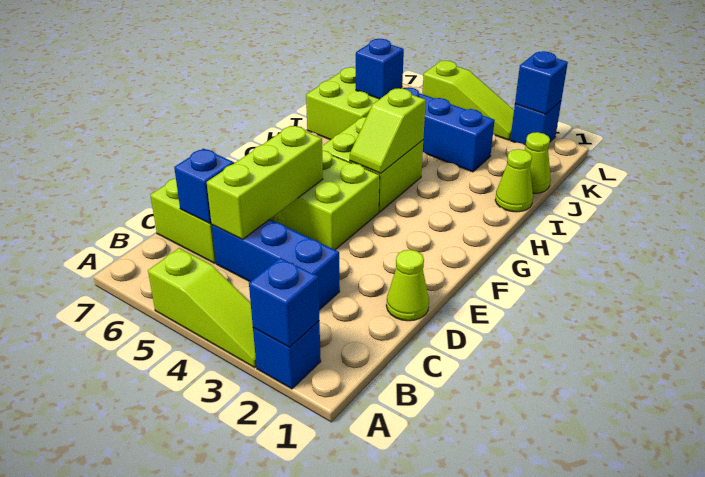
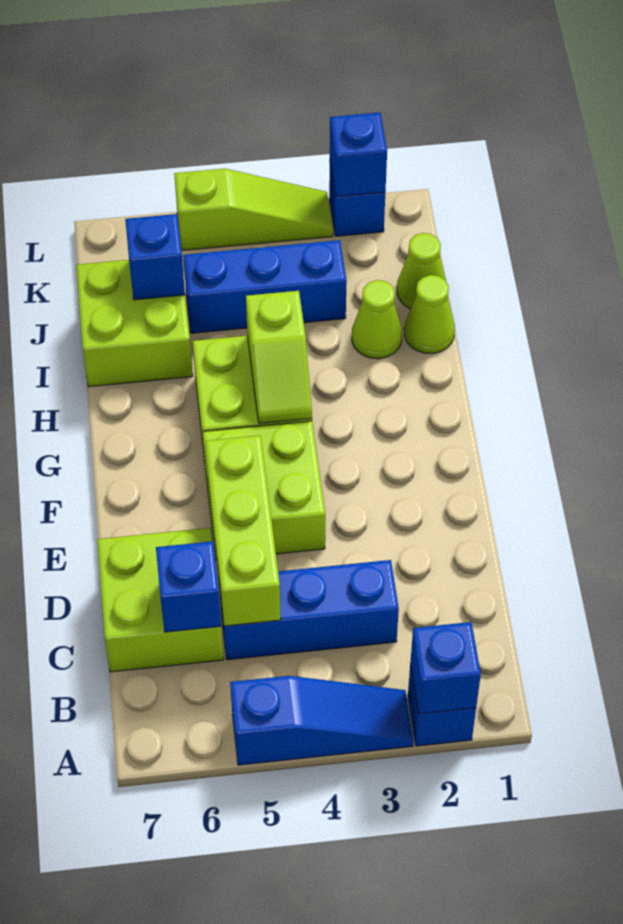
lime slope A3:A5 level 1 top 5 -> blue slope A3:A5 level 1 top 5
lime cone D1 level 1 -> lime cone I2 level 1

